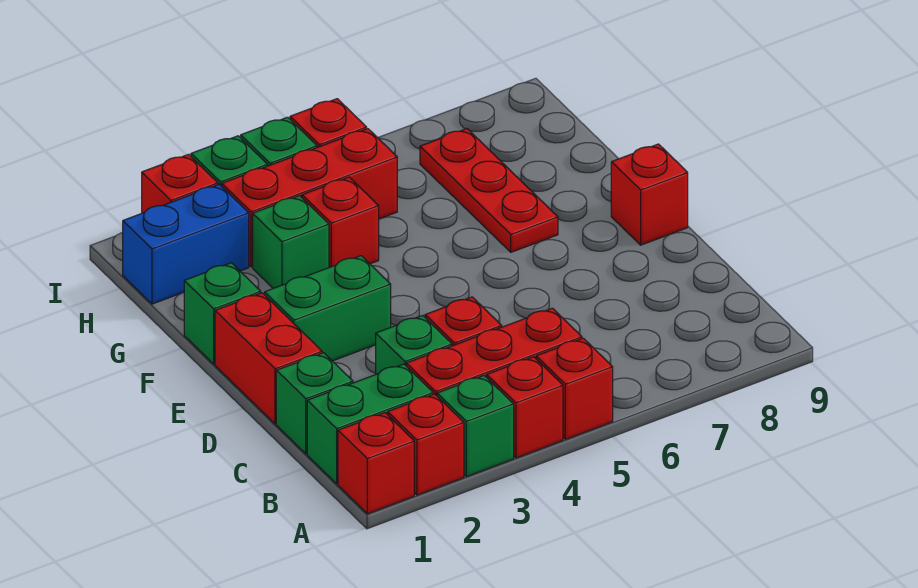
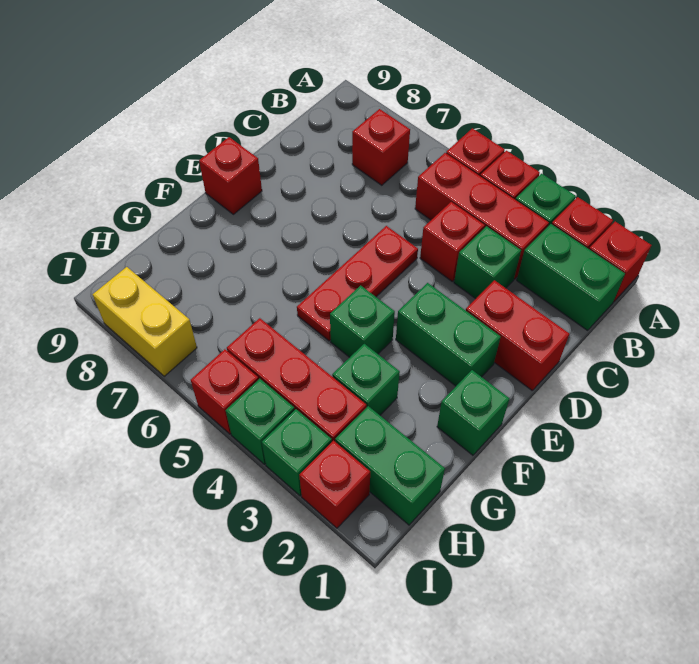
green brick C1 level 1 -> green brick F4 level 1
red brick D1:E1 level 1 -> red brick D1:D2 level 1
red plate F7:H7 level 1 -> red plate D5:F5 level 1
red brick G4 level 1 -> red brick B7 level 1
blue brick H1:H2 level 1 -> green brick H1:H2 level 1
none -> yellow brick I7:I8 level 1

